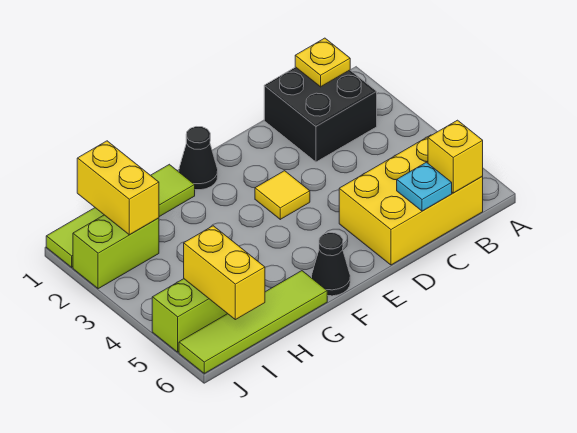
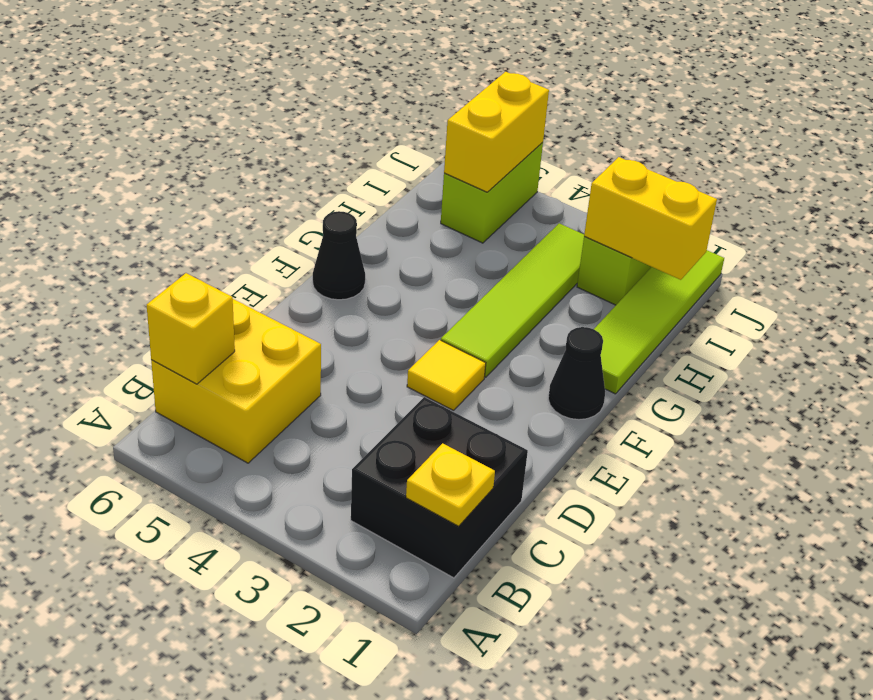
yellow brick B5:D6 level 1 -> yellow brick B5:C6 level 1
cyan plate C6 level 2 -> none
lime tile G6:J6 level 1 -> lime tile F3:I3 level 1
yellow brick I5:I6 level 2 -> yellow brick I5:J5 level 2

